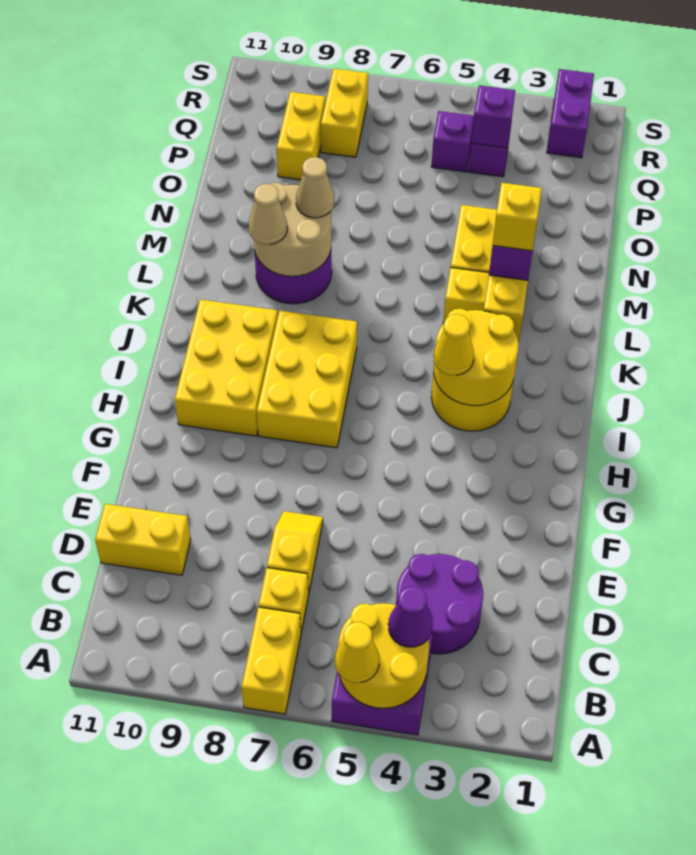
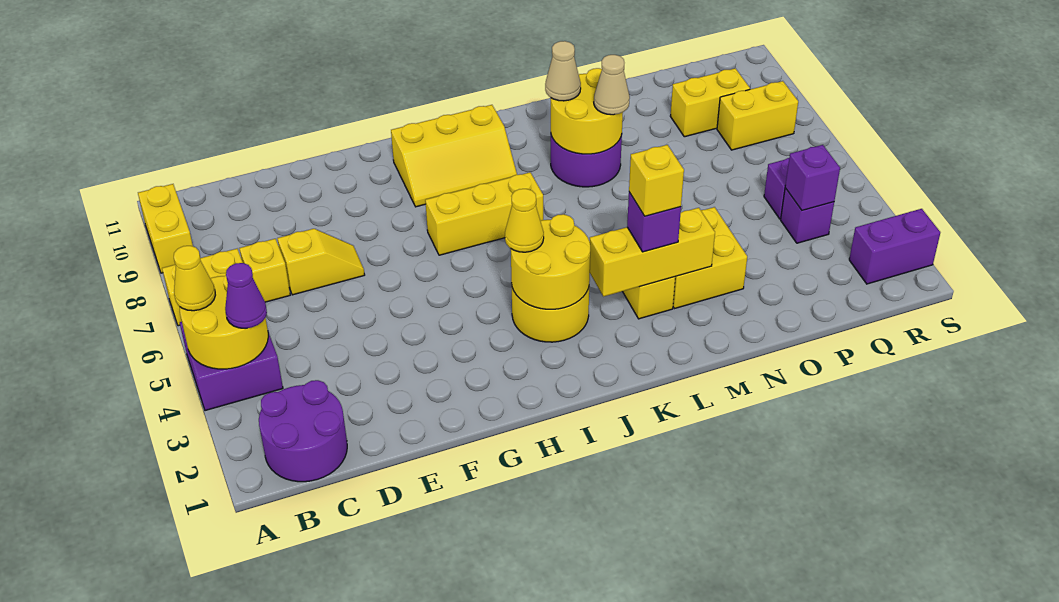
purple round brick C3:D4 level 1 -> purple round brick B1:C2 level 1
yellow brick D10:D11 level 1 -> yellow brick A9:A10 level 1
yellow brick H7:J8 level 1 -> yellow brick H7:J7 level 1
yellow brick H9:J10 level 1 -> yellow slope H9:J10 level 1 top 10
tan round brick L8:M9 level 2 -> yellow round brick L8:M9 level 2

